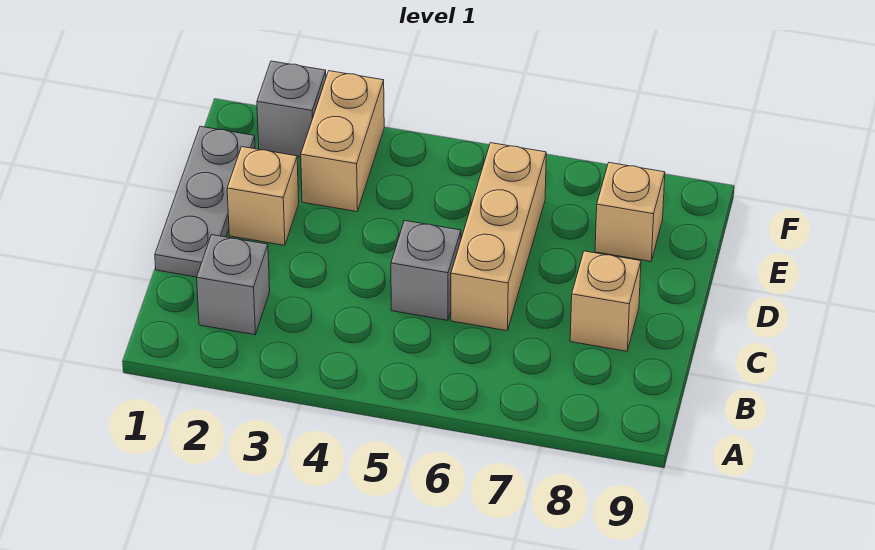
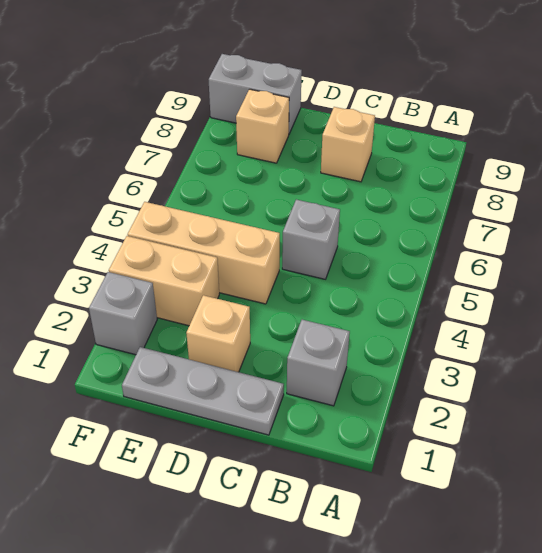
tan brick C6:E6 level 1 -> tan brick D4:F4 level 1
none -> grey brick E9:F9 level 1

